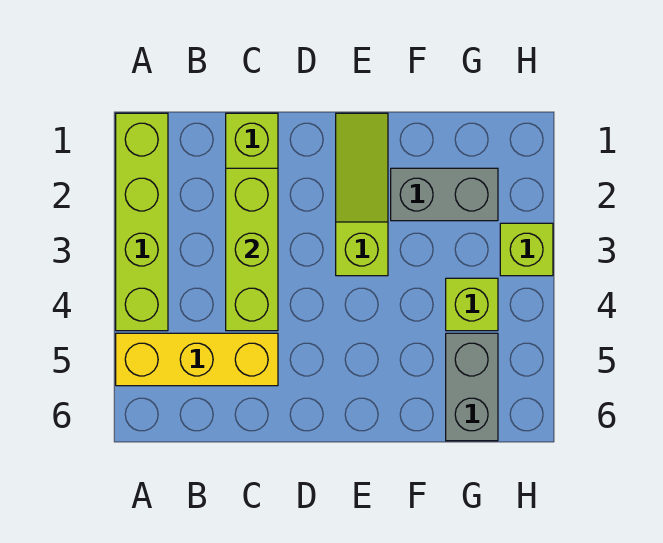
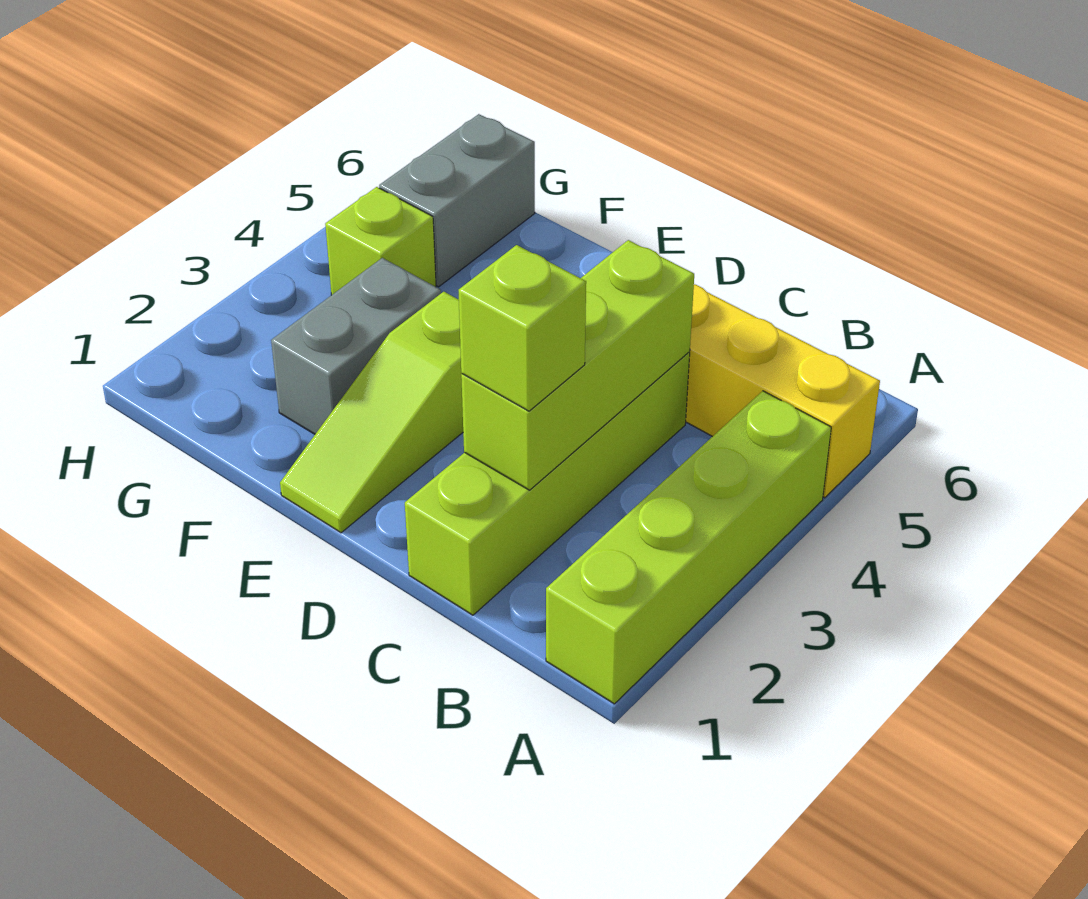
grey brick F2:G2 level 1 -> grey brick F2:F3 level 1
lime brick H3 level 1 -> lime brick C2 level 3

